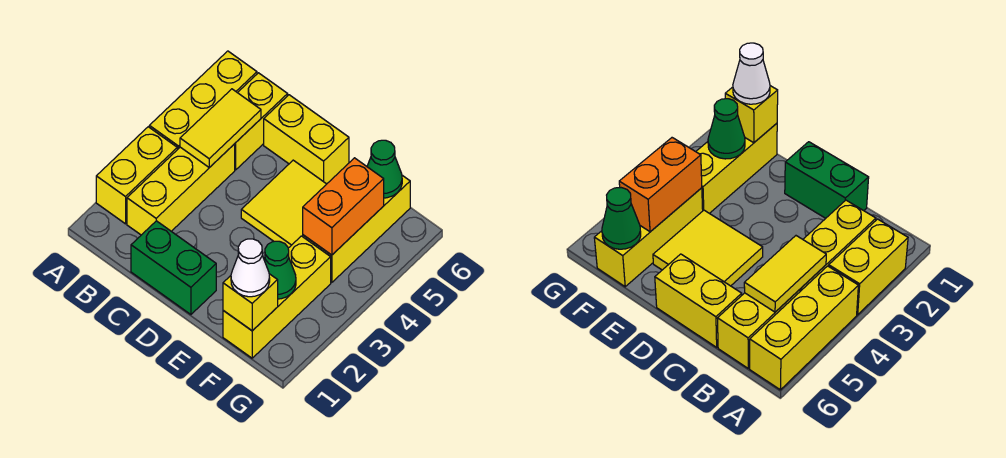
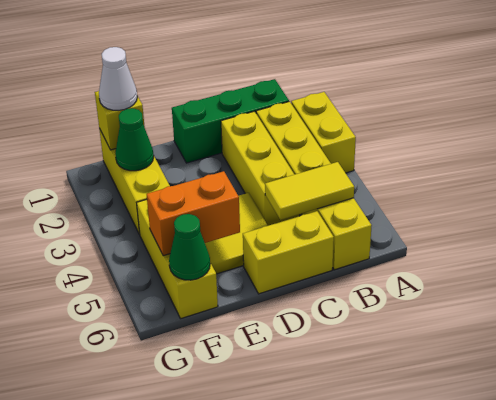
yellow brick A4:A6 level 1 -> yellow brick C2:C4 level 1
yellow tile B4:B5 level 2 -> yellow tile B5:C5 level 2
green brick C1:D1 level 1 -> green brick B1:D1 level 1
orange brick F4:F5 level 2 -> orange brick E5:F5 level 2

